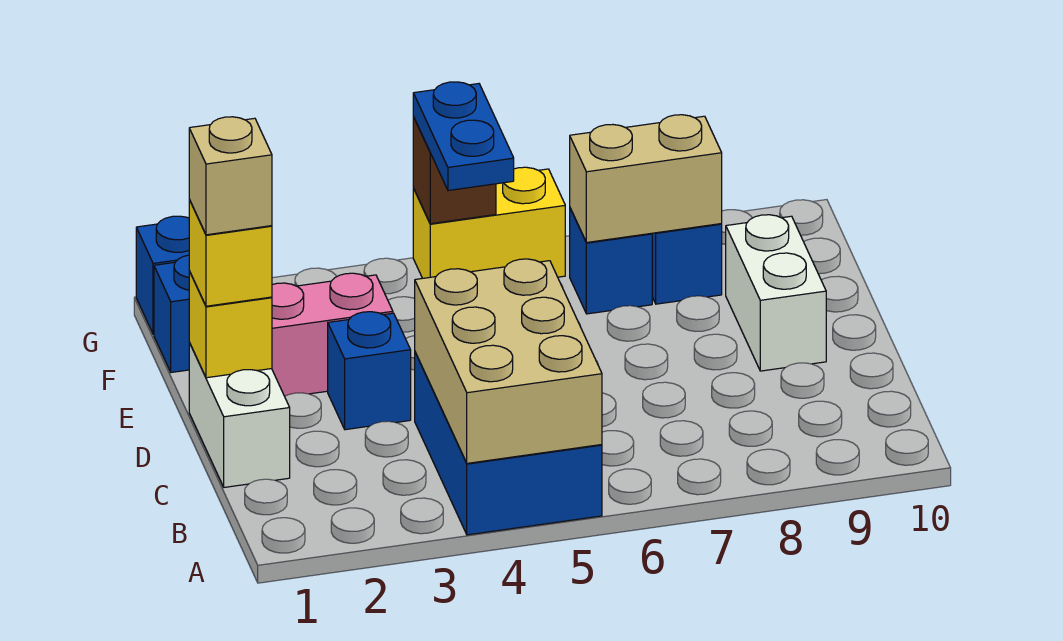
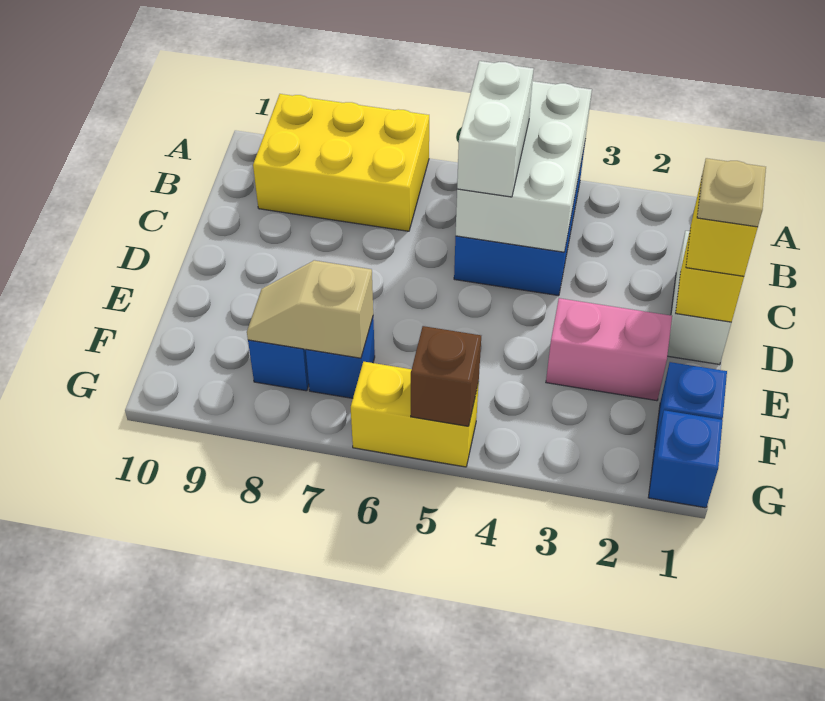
tan brick A4:C5 level 2 -> white brick A4:C5 level 2
none -> yellow brick A7:B9 level 1
tan brick D1 level 4 -> tan plate D1 level 4
blue brick D3 level 1 -> none
white brick D9:E9 level 1 -> white brick B5:C5 level 3
blue plate F5:G5 level 3 -> none
tan brick F7:F8 level 2 -> tan slope F7:F8 level 2 top 7

